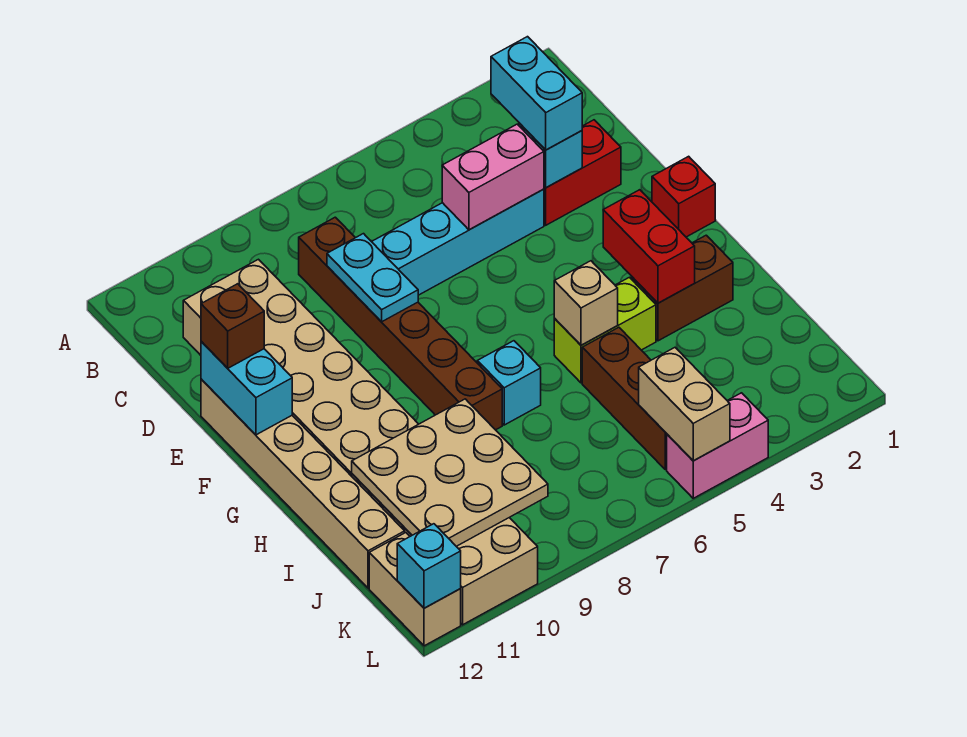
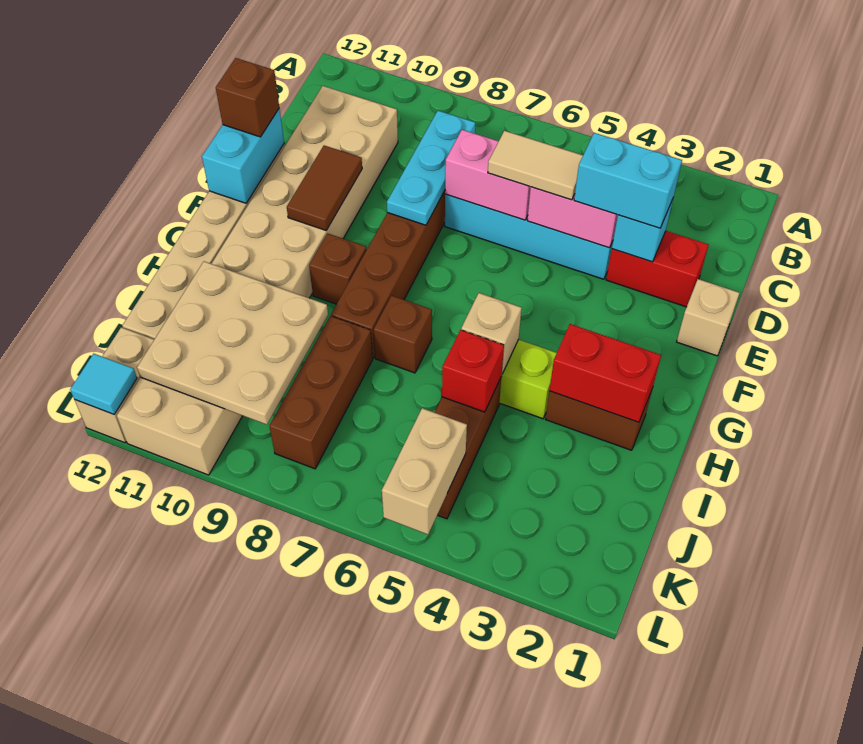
cyan brick C3:D3 level 3 -> cyan brick D3:D4 level 3
none -> tan tile D5:D6 level 3
cyan plate D8:E8 level 2 -> cyan plate C8:E8 level 2
none -> tan brick E1 level 1
none -> brown tile E10:F10 level 2
red brick F1 level 1 -> red brick I5 level 2
red brick G3:H3 level 2 -> red brick H2:H3 level 2
none -> brown brick G9 level 1
cyan brick H7 level 1 -> brown brick H7 level 1
none -> brown brick I8:K8 level 1
pink brick L4:L5 level 1 -> pink brick D6:D7 level 2
cyan brick L12 level 2 -> cyan tile L12 level 2

